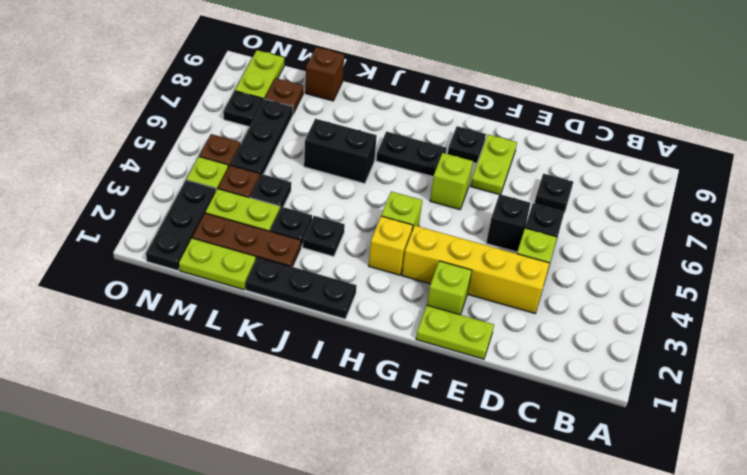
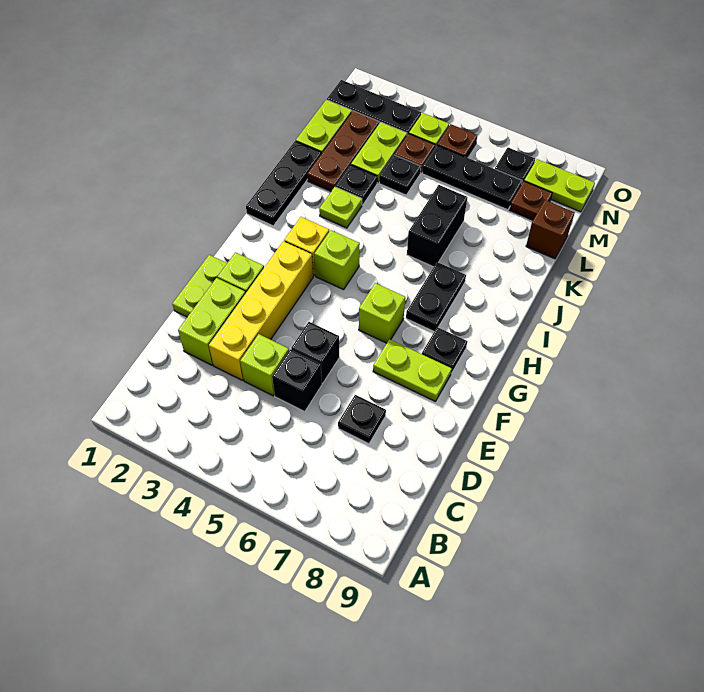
none -> lime brick D2:E2 level 1
black plate J3 level 1 -> lime plate J3 level 1

